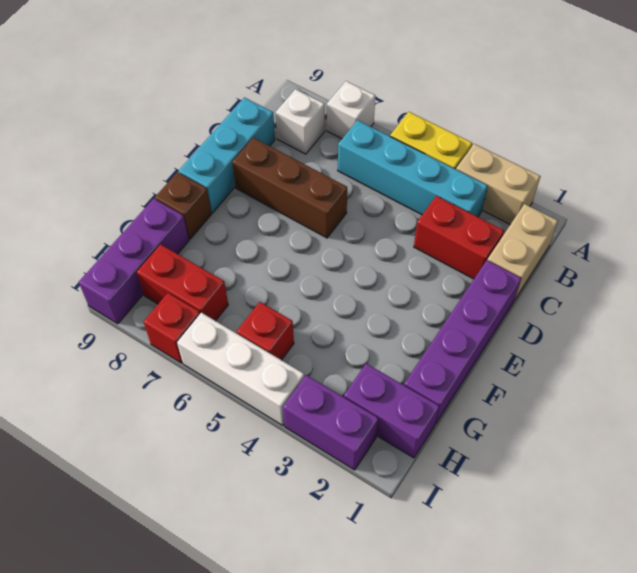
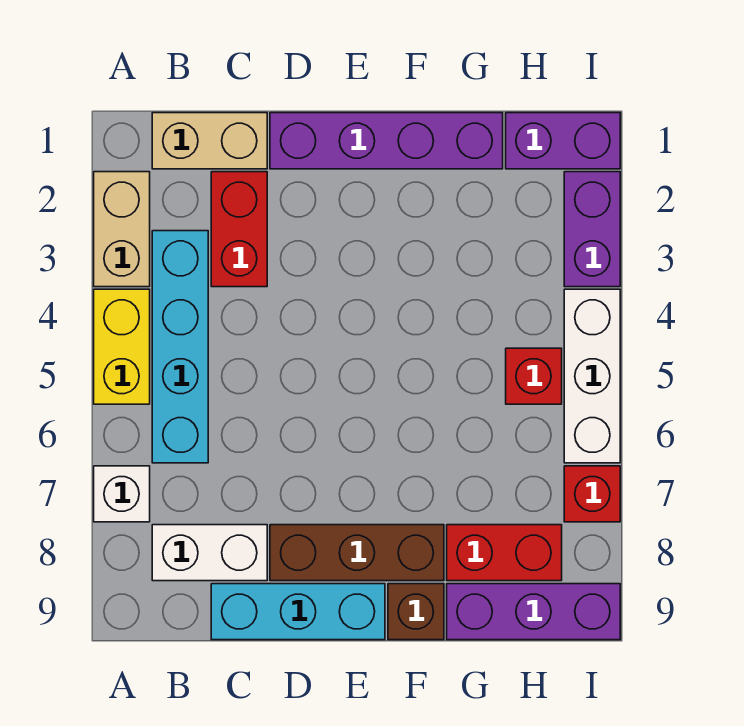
white brick B8 level 1 -> white brick B8:C8 level 1
brown brick D6:D8 level 1 -> brown brick D8:F8 level 1
purple brick H1:H2 level 1 -> purple brick H1:I1 level 1
red brick H7:H8 level 1 -> red brick G8:H8 level 1

